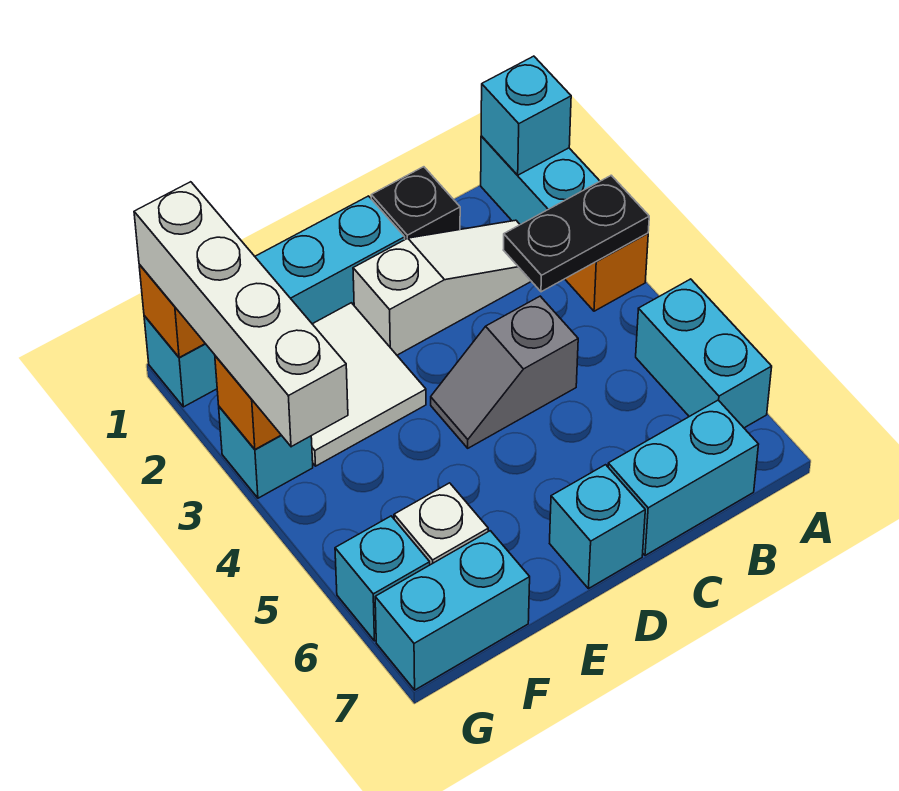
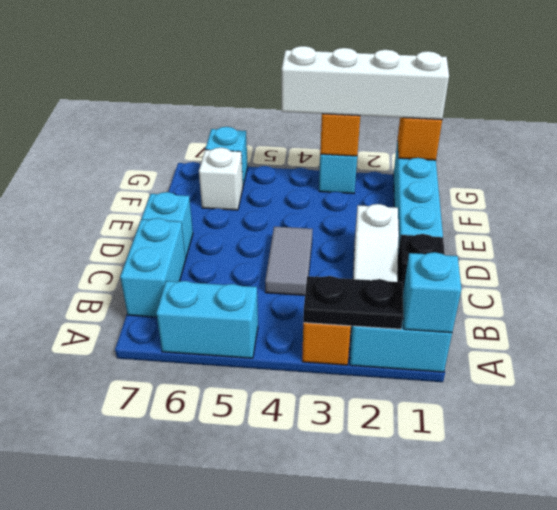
black plate A3:B3 level 2 -> black plate A2:A3 level 2
grey slope C4:D4 level 1 top C -> grey tile C4:D4 level 1
white tile E2:F3 level 1 -> none
cyan brick F7:G7 level 1 -> none

